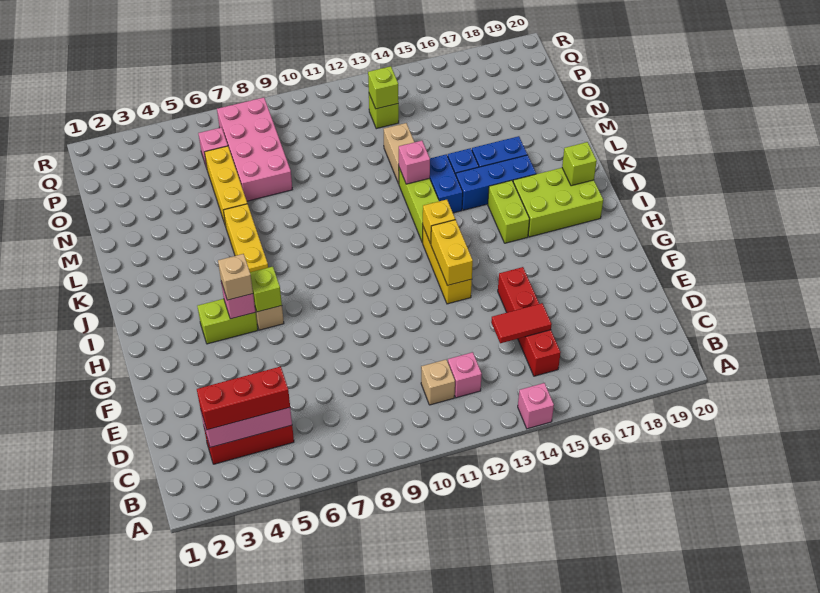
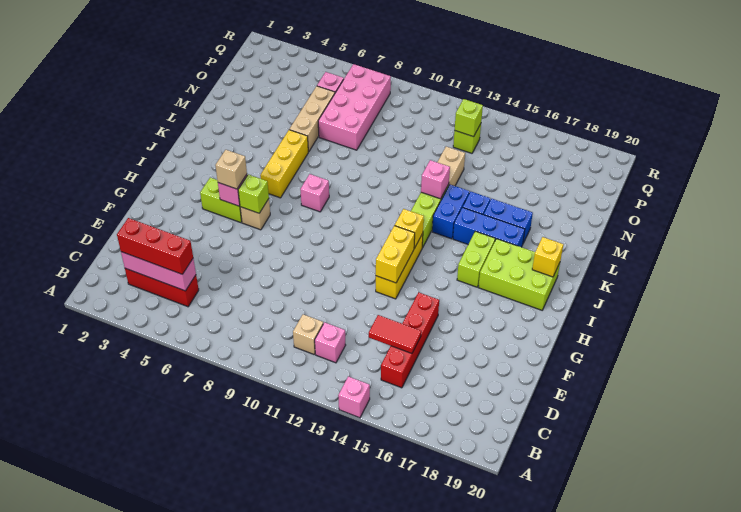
none -> pink brick J8 level 1
lime brick J19 level 2 -> yellow brick J19 level 2
yellow brick M6:O6 level 1 -> tan brick M6:O6 level 1

